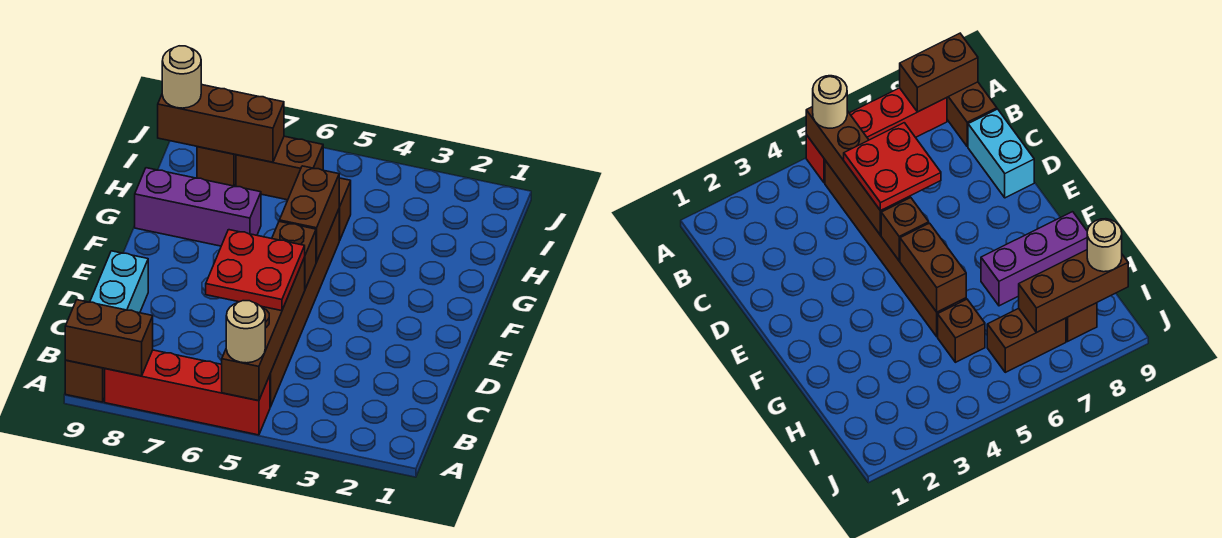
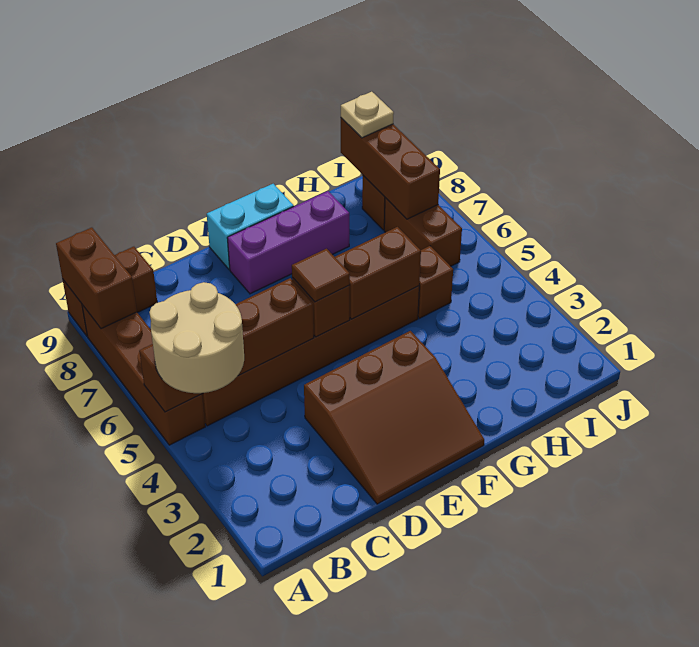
red brick A5:A8 level 1 -> brown brick A5:A8 level 1
tan round brick A5 level 3 -> tan round brick A4:B5 level 3
red plate C5:D6 level 3 -> none
cyan brick C9:D9 level 1 -> cyan brick E9:F9 level 1
none -> brown slope D1:F3 level 1 top 3
none -> brown tile E5 level 3
purple brick G7:G9 level 1 -> purple brick E8:G8 level 1
tan round brick I9 level 3 -> tan plate I9 level 3

